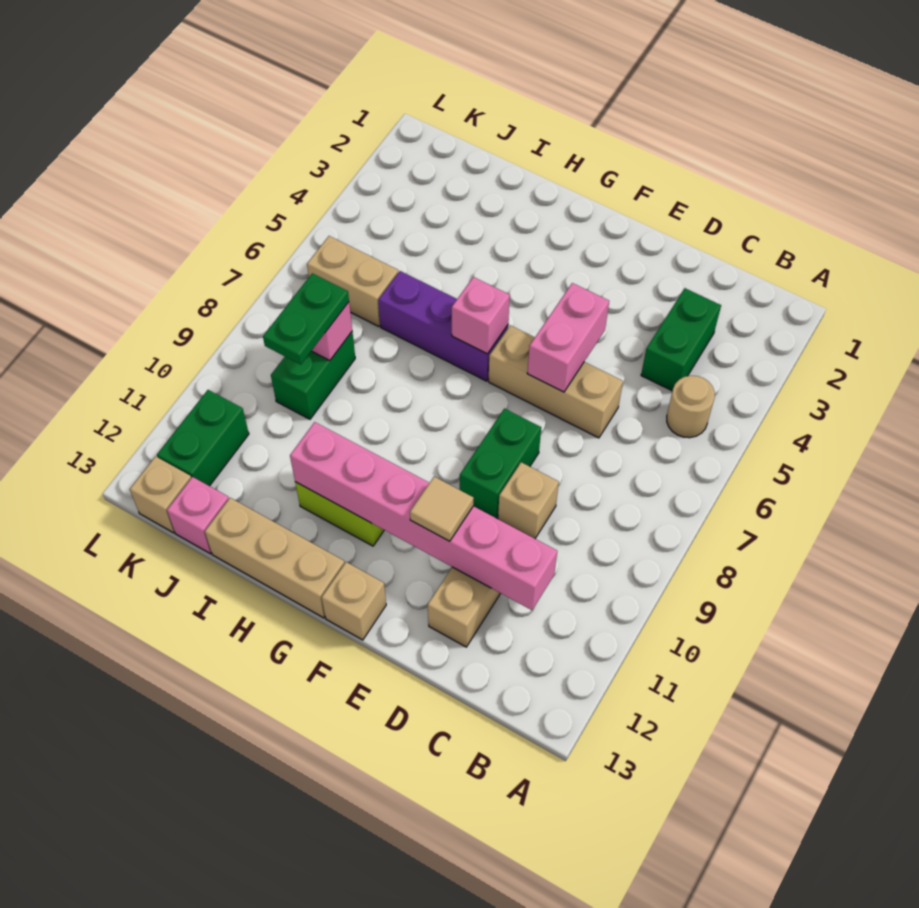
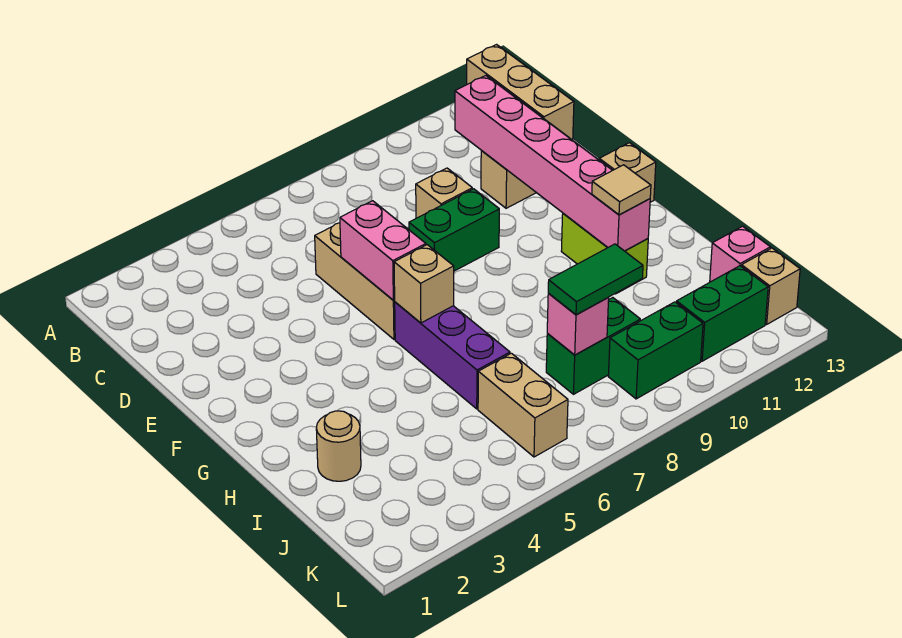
tan round brick B5 level 1 -> tan round brick I2 level 1
green brick C3:C4 level 1 -> green brick K9:K10 level 1
pink brick E5:E6 level 2 -> pink brick E6:F6 level 2
tan tile E11 level 3 -> tan tile H11 level 3
pink brick G6 level 2 -> tan brick G6 level 2
tan brick G13:I13 level 1 -> tan brick A13:C13 level 1
green plate J8:J9 level 3 -> green tile J8:J9 level 3

